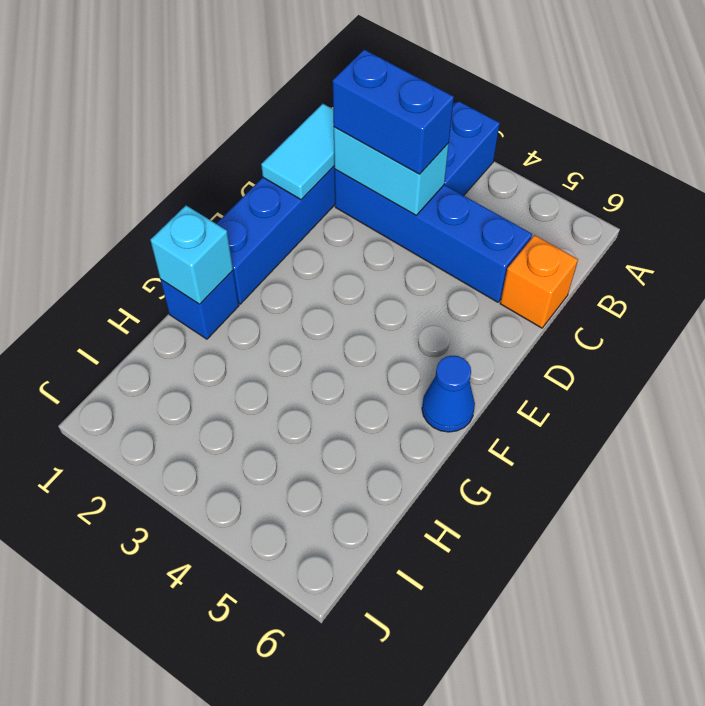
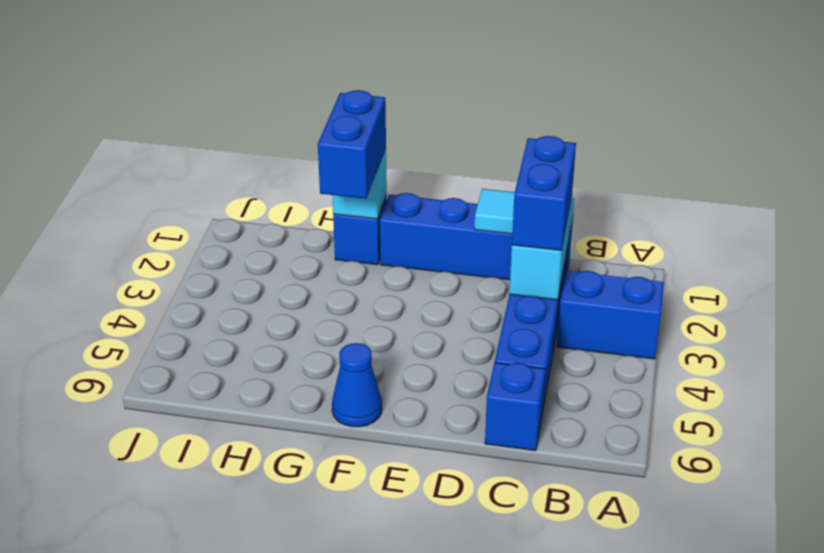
orange brick C6 level 1 -> blue brick C6 level 1
none -> blue brick G1:G2 level 3

